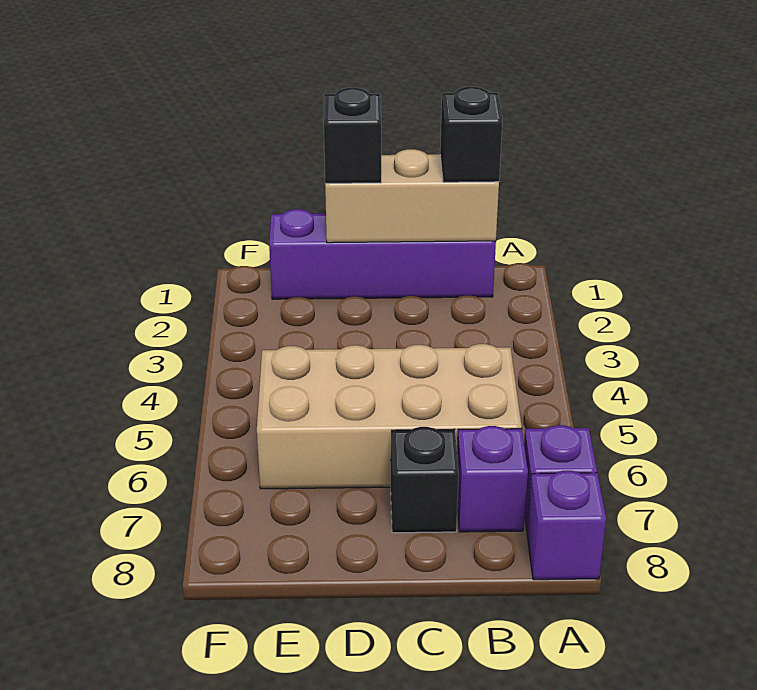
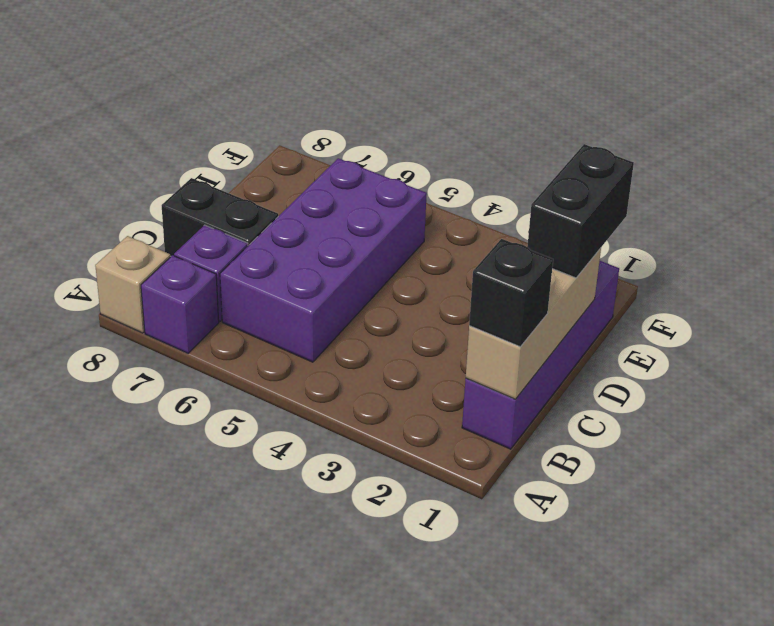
purple brick A8 level 1 -> tan brick A8 level 1
tan brick B5:E6 level 1 -> purple brick B5:E6 level 1
black brick C7 level 1 -> black brick C7:C8 level 1
black brick D1 level 3 -> black brick D1:E1 level 3

